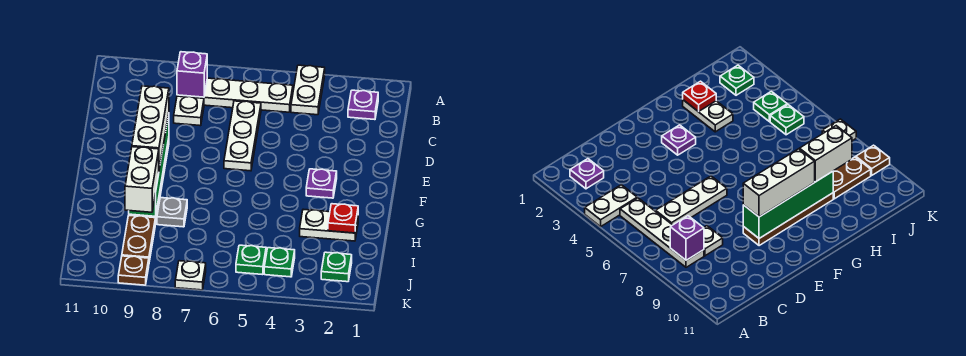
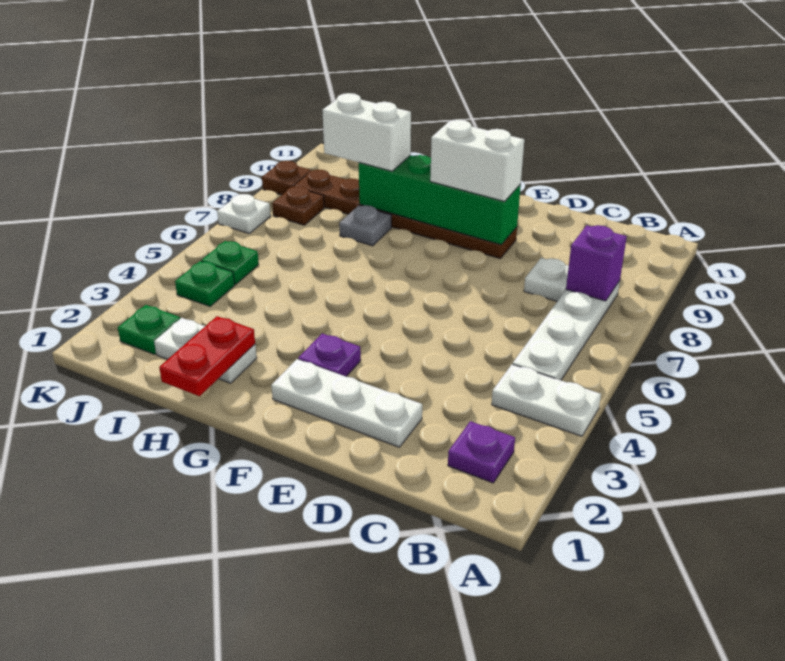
white plate C6:E6 level 1 -> white plate D2:F2 level 1
white brick E9:G9 level 3 -> white brick E9:F9 level 3
white plate H2:H3 level 1 -> white plate H2:I2 level 1
red plate H2 level 2 -> red plate H1:H2 level 2
none -> brown plate J8 level 1

